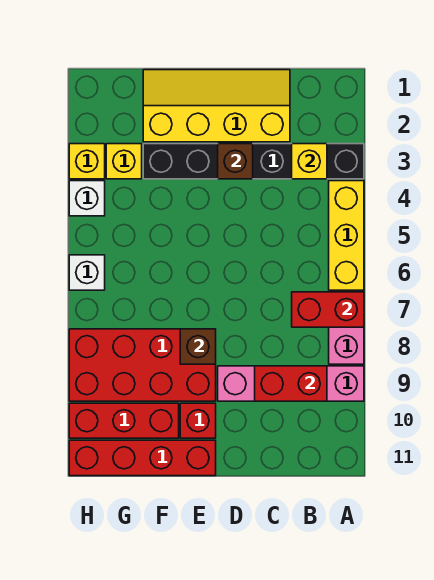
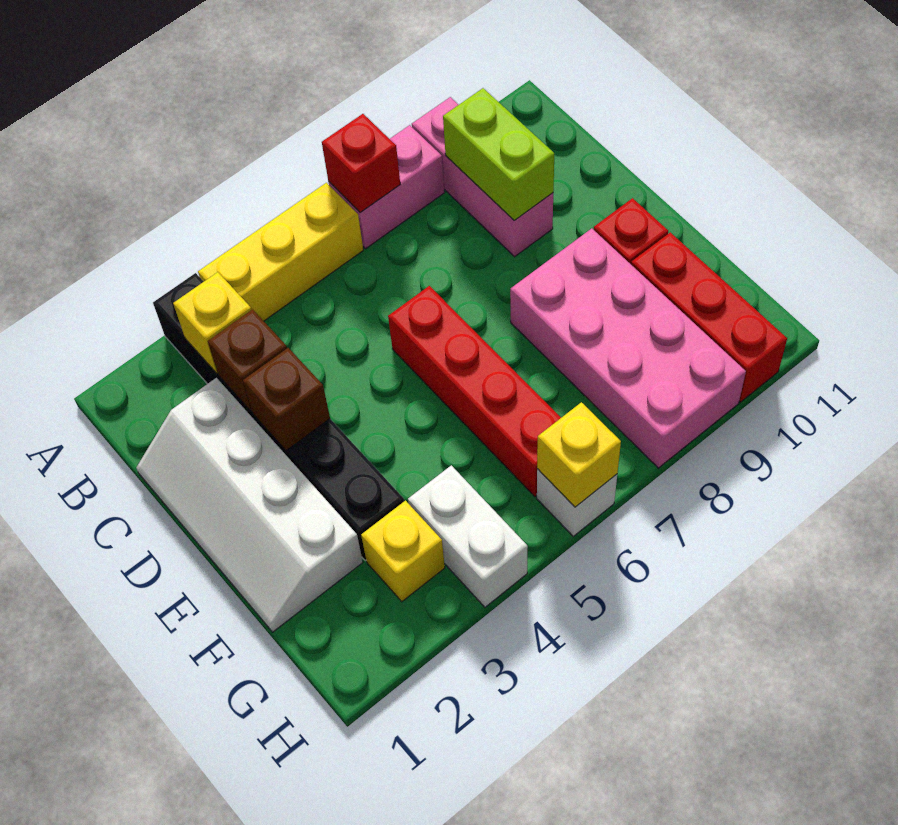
red brick A7:B7 level 2 -> red brick A7 level 2
pink brick A9:D9 level 1 -> pink brick A9:C9 level 1
red brick B9:C9 level 2 -> lime brick B9:C9 level 2
yellow slope C1:F2 level 1 top 2 -> white slope C1:F2 level 1 top 2
red brick E8:H9 level 1 -> pink brick E8:H9 level 1
brown brick E8 level 2 -> brown brick C3 level 2
red brick E11:H11 level 1 -> red brick D6:G6 level 1
yellow brick H3 level 1 -> yellow brick H6 level 2
white brick H4 level 1 -> white brick G4:H4 level 1

